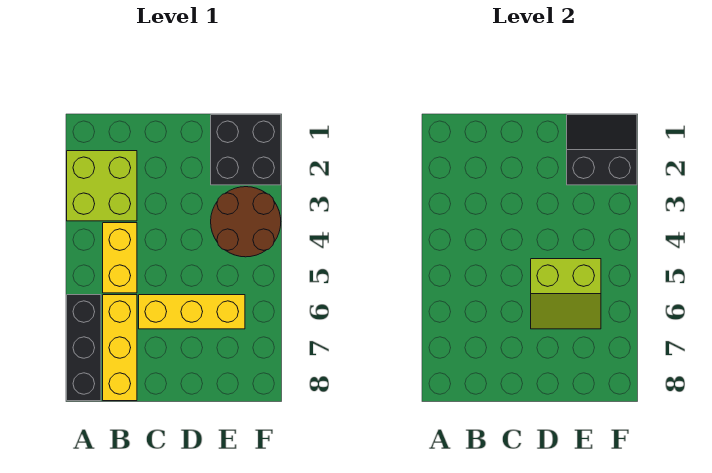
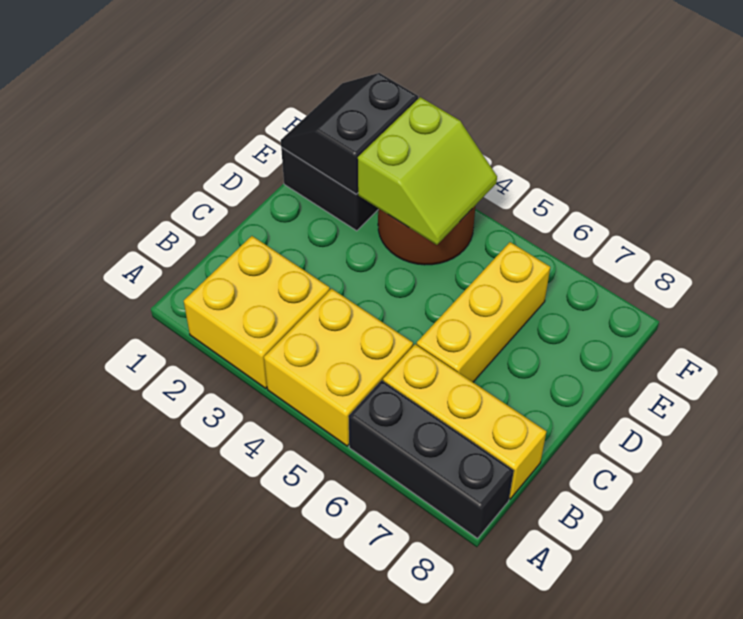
lime brick A2:B3 level 1 -> yellow brick A2:B3 level 1
yellow brick B4:B5 level 1 -> yellow brick A4:B5 level 1
lime slope D5:E6 level 2 top 5 -> lime slope E3:F4 level 2 top 3

